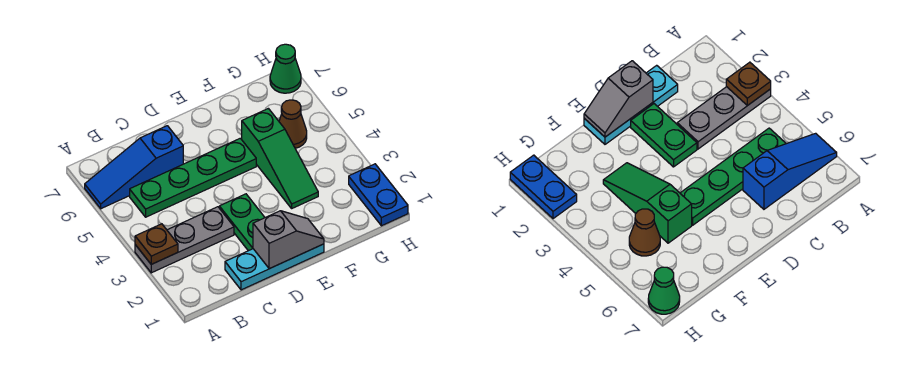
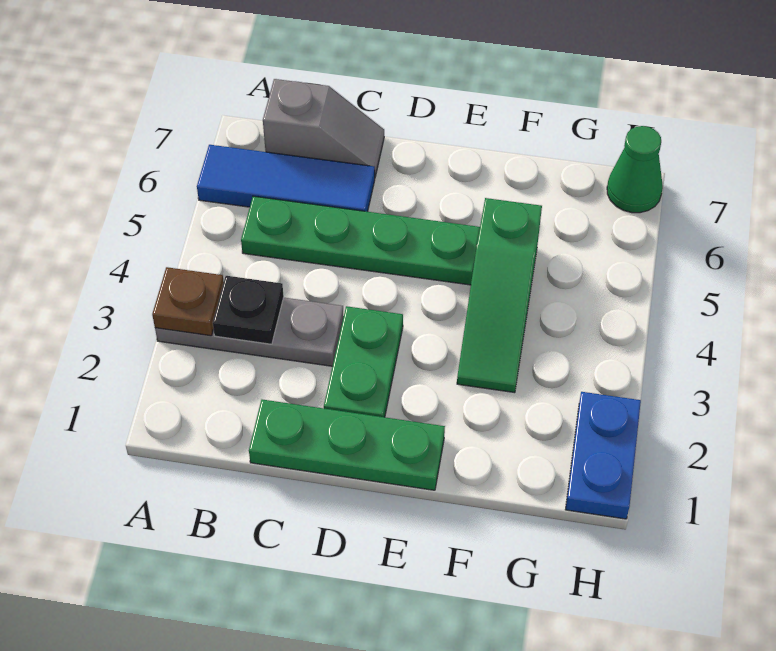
blue slope A6:C6 level 1 top C -> blue tile A6:C6 level 1
none -> black plate B3 level 2
cyan plate C1:E1 level 1 -> green plate C1:E1 level 1
grey slope D1:E1 level 2 top D -> grey slope B7:C7 level 1 top B
brown cone G5 level 1 -> none

